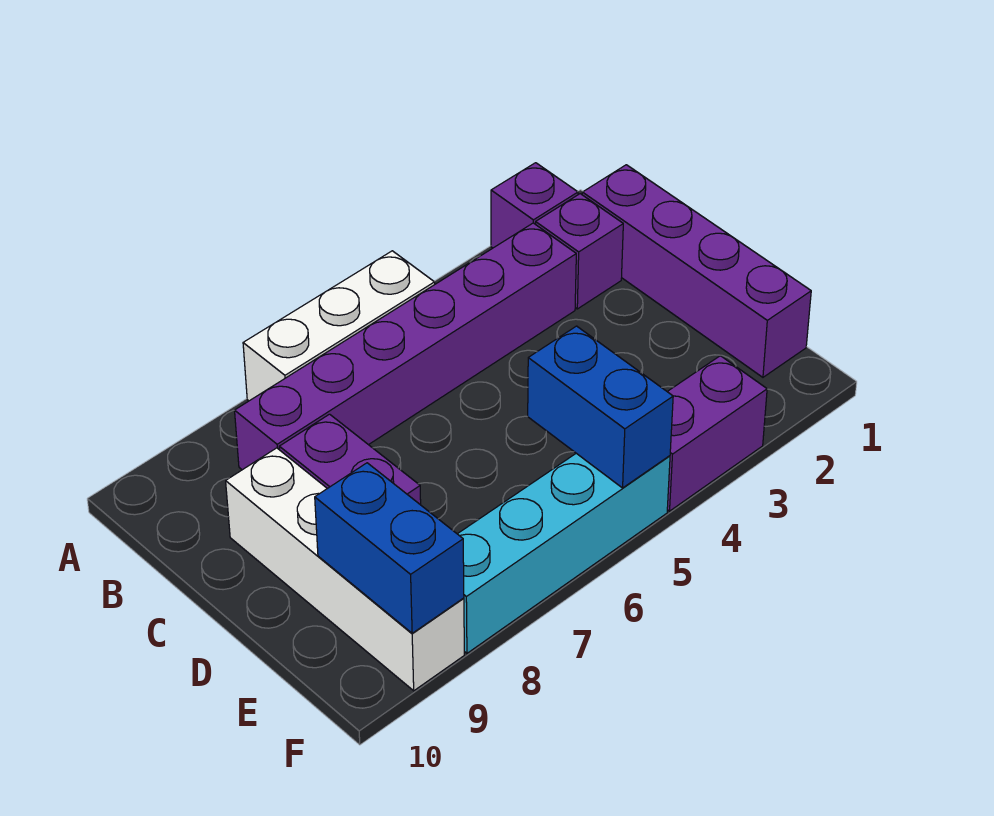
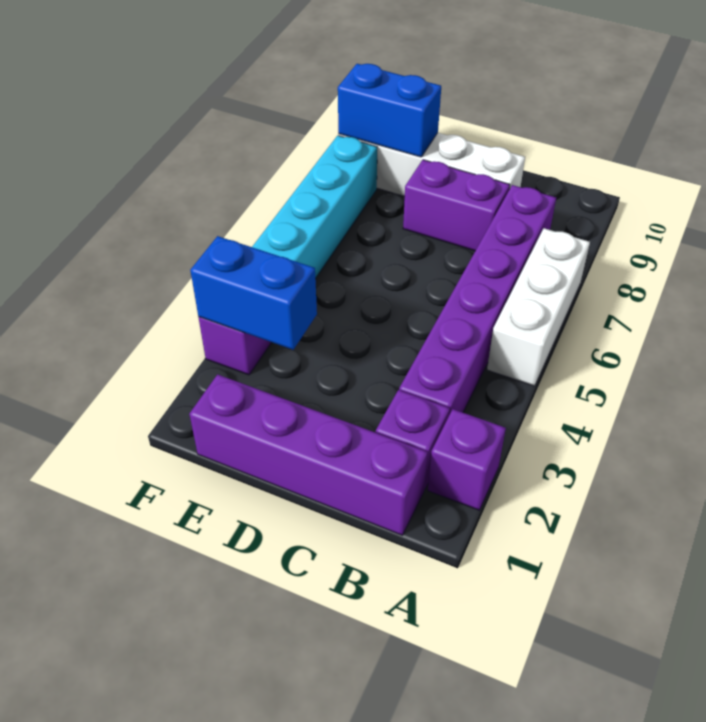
blue brick E5:F5 level 2 -> blue brick E3:F3 level 2

